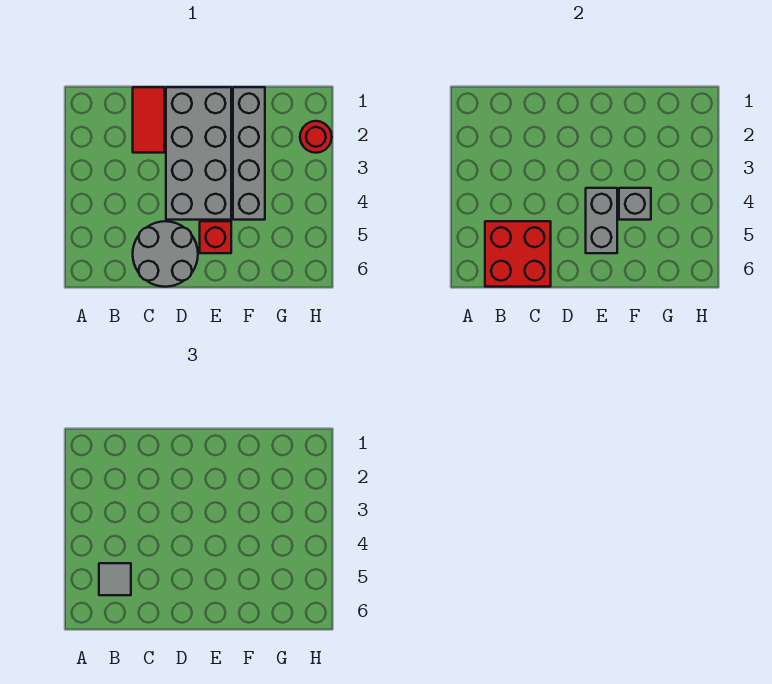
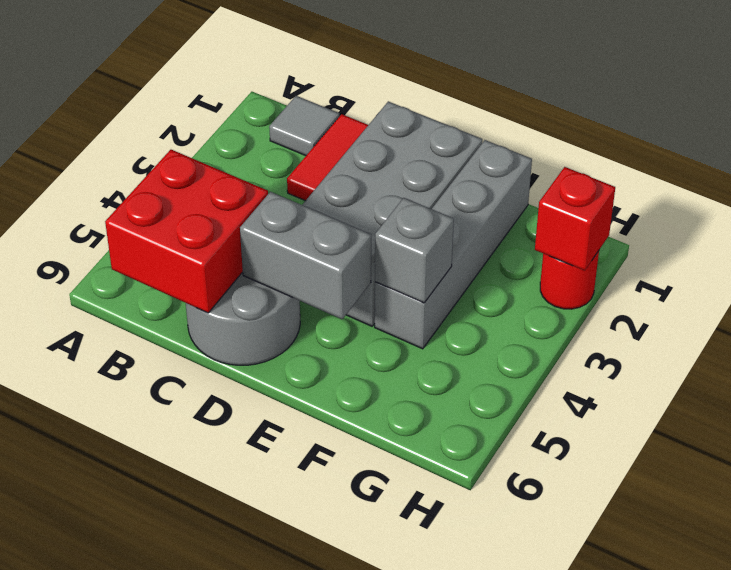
grey tile B5 level 3 -> grey tile B1 level 1
grey brick E4:E5 level 2 -> grey brick D5:E5 level 2
red brick E5 level 1 -> red brick H2 level 2

